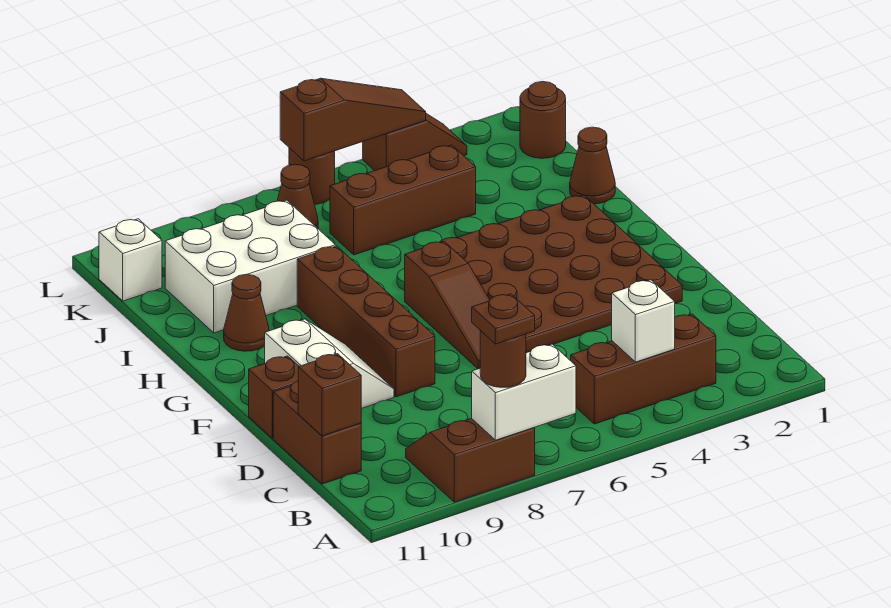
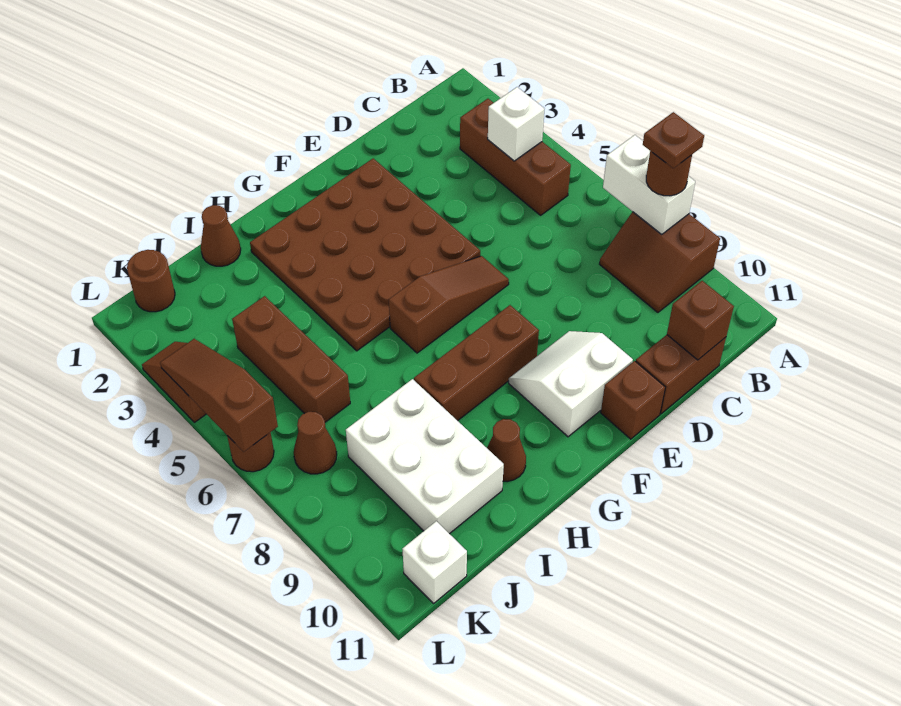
brown brick E8:H8 level 1 -> brown brick F8:H8 level 1

